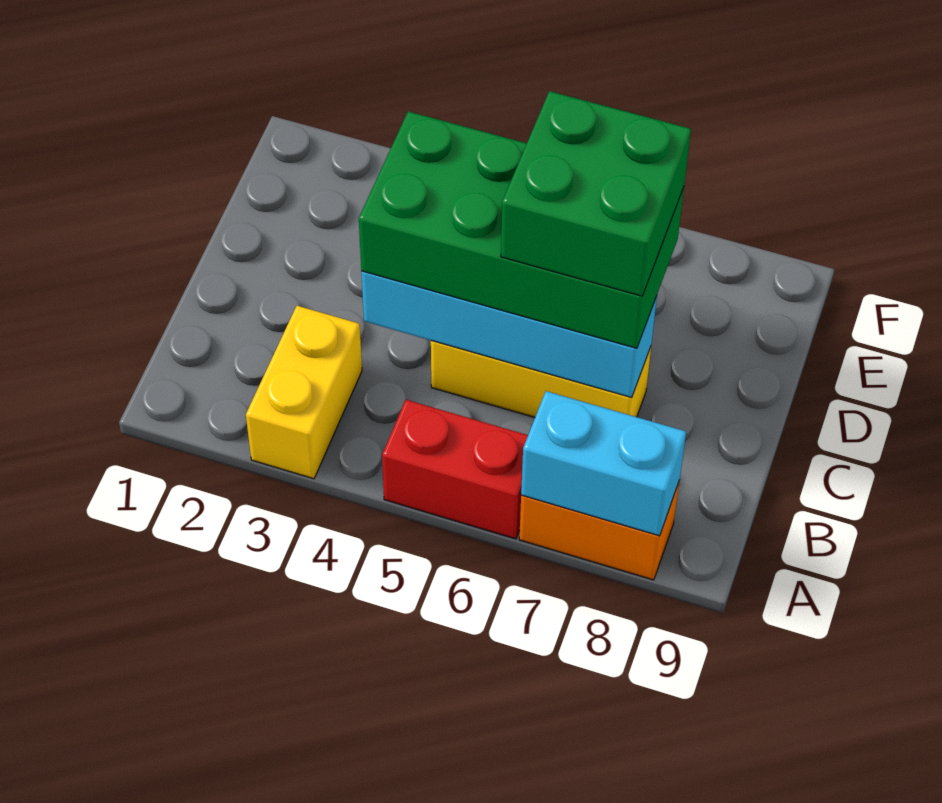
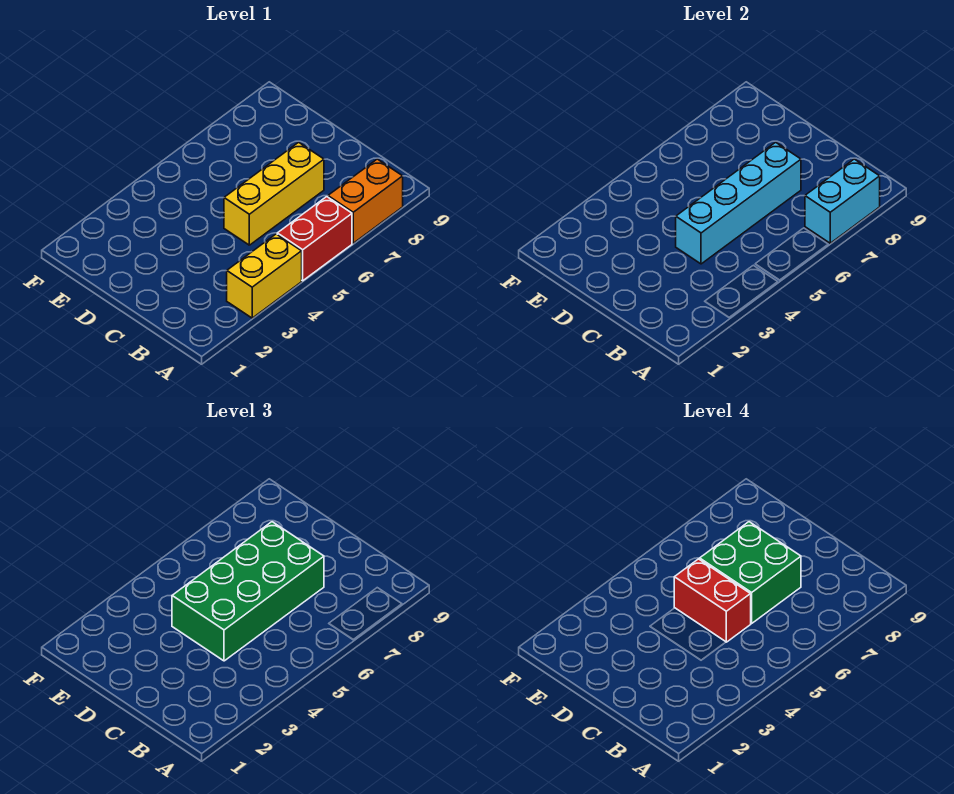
yellow brick A3:B3 level 1 -> yellow brick A3:A4 level 1
none -> red brick C5:D5 level 4

